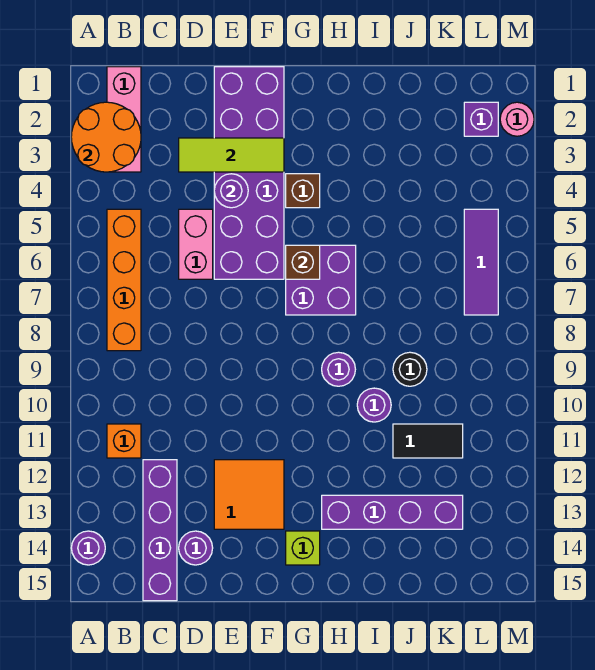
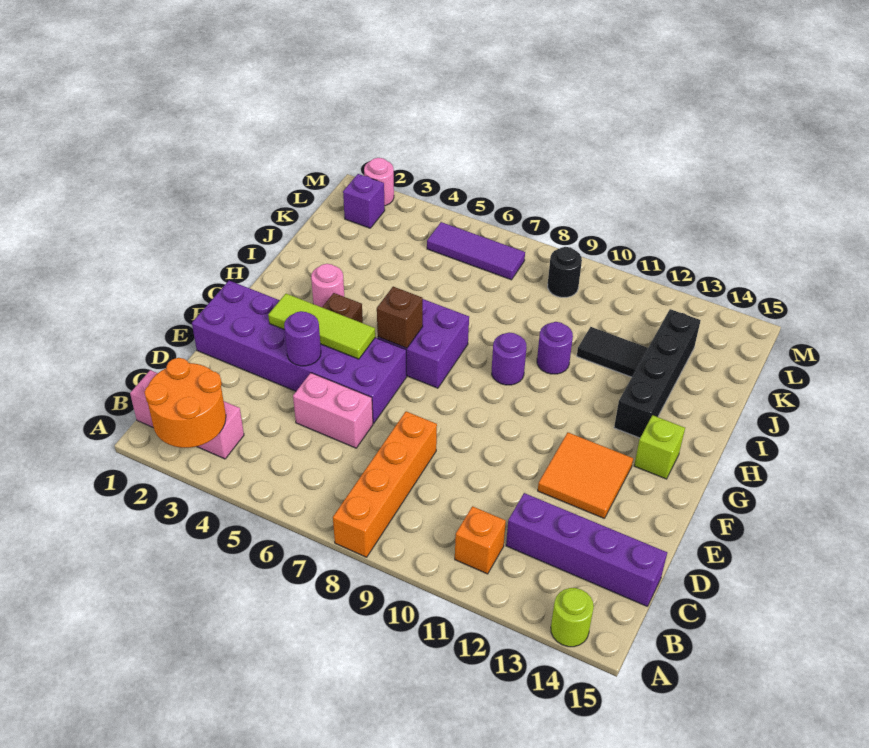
purple round brick A14 level 1 -> lime round brick A14 level 1
orange brick B5:B8 level 1 -> orange brick A8:D8 level 1
lime tile D3:F3 level 2 -> lime tile F3:F5 level 2
purple round brick D14 level 1 -> none
none -> pink round brick H3 level 1
purple brick H13:K13 level 1 -> black brick H13:K13 level 1
black round brick J9 level 1 -> black round brick L9 level 1
black tile J11:K11 level 1 -> black tile J11:J12 level 1

